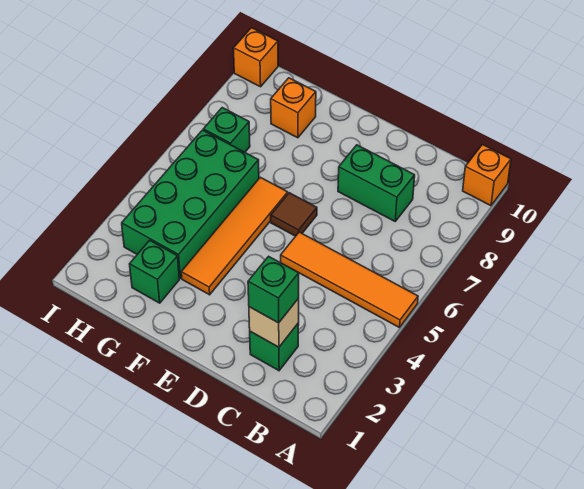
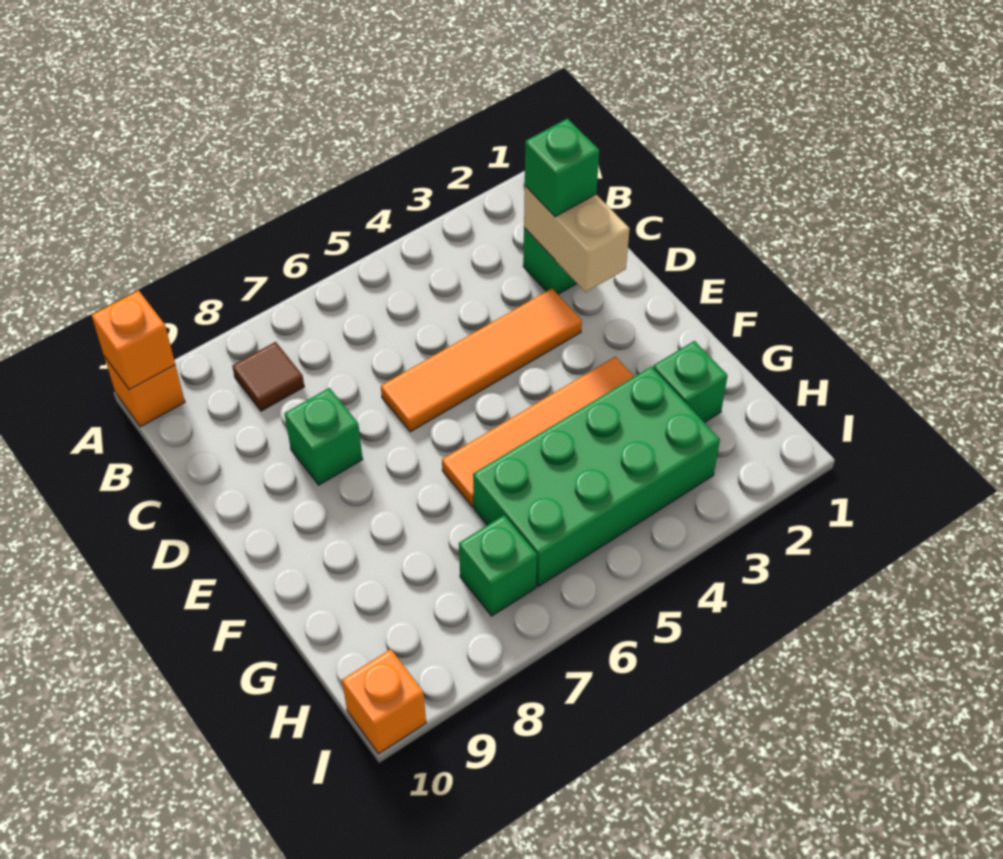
orange tile A5:D5 level 1 -> orange tile D3:D6 level 1
tan brick C2 level 2 -> tan brick C2:D2 level 2
green brick C8:D8 level 1 -> green brick D8 level 1
brown tile E6 level 1 -> brown tile B8 level 1
orange brick G9 level 1 -> orange brick A10 level 2

